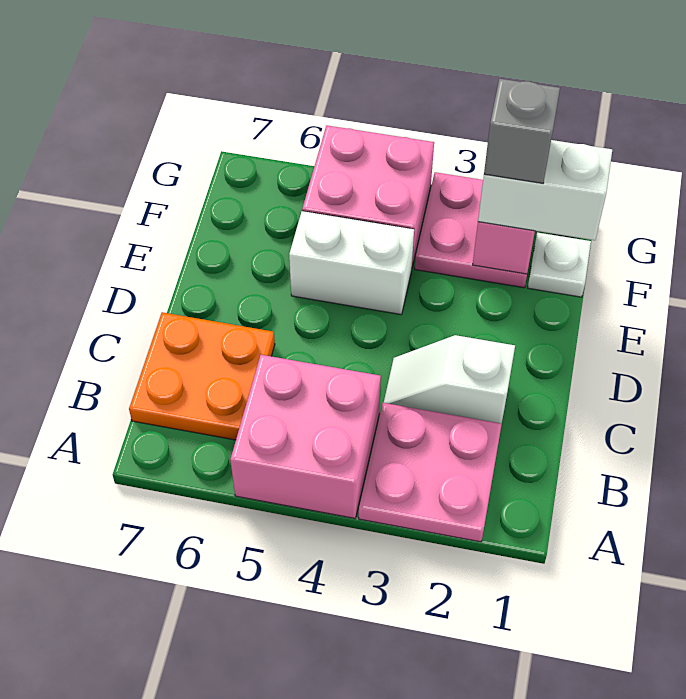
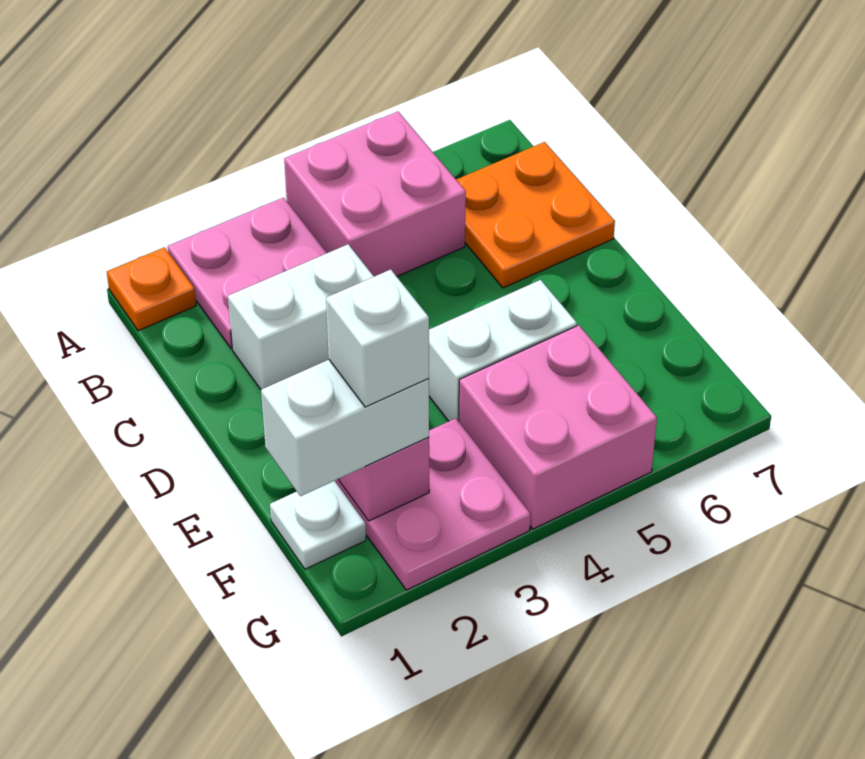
none -> orange plate A1 level 1
white slope C2:C3 level 1 top 2 -> white brick C2:C3 level 1
grey brick F2 level 4 -> white brick F2 level 4

